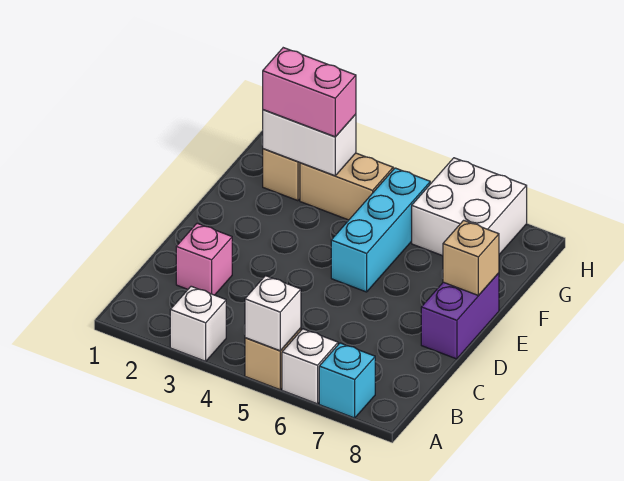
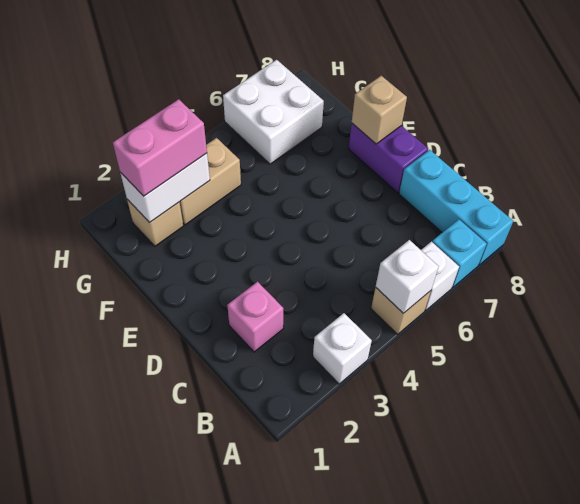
cyan brick E5:G5 level 1 -> cyan brick A8:C8 level 1

